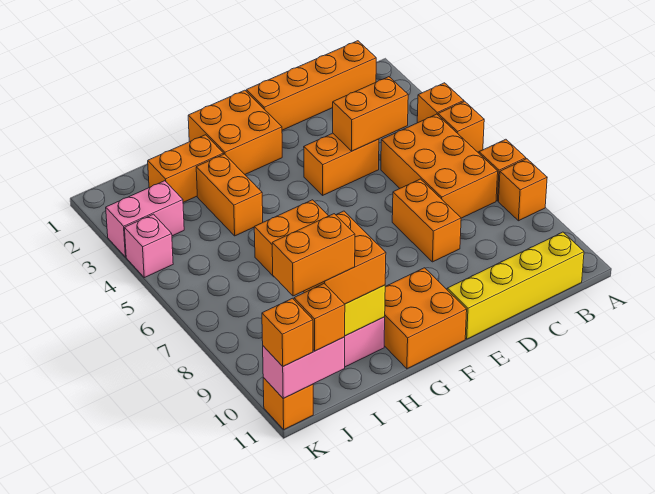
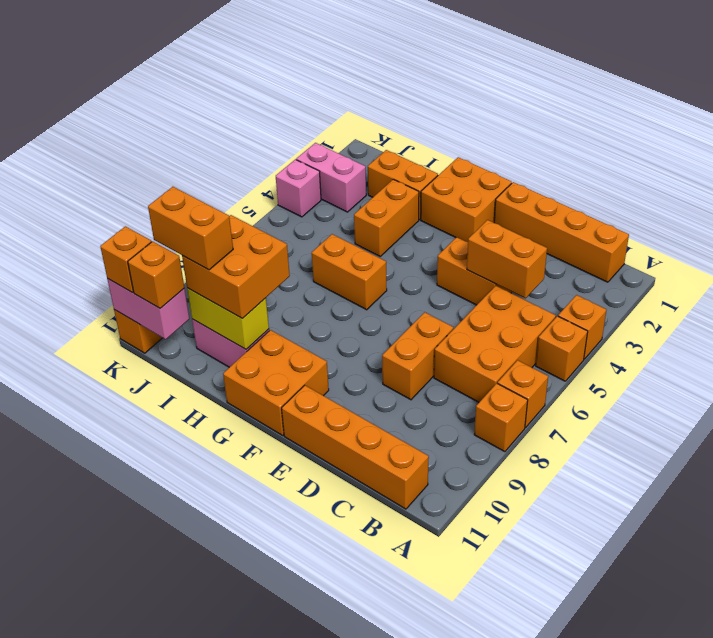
yellow brick B11:E11 level 1 -> orange brick B11:E11 level 1

